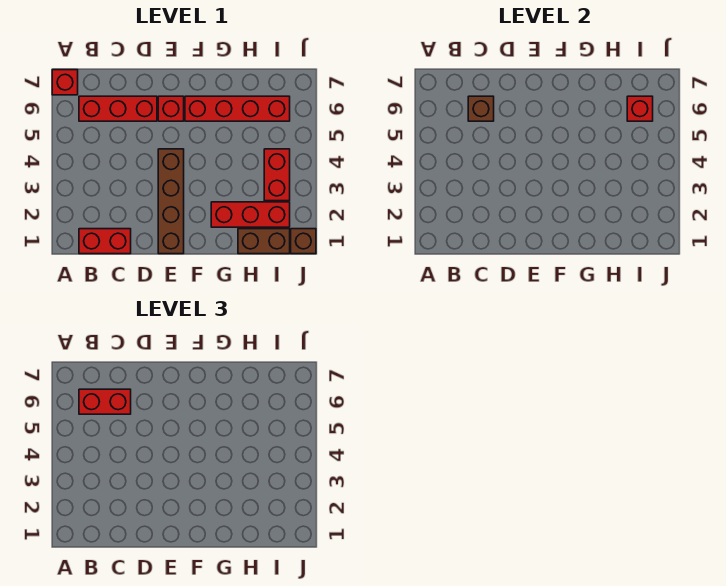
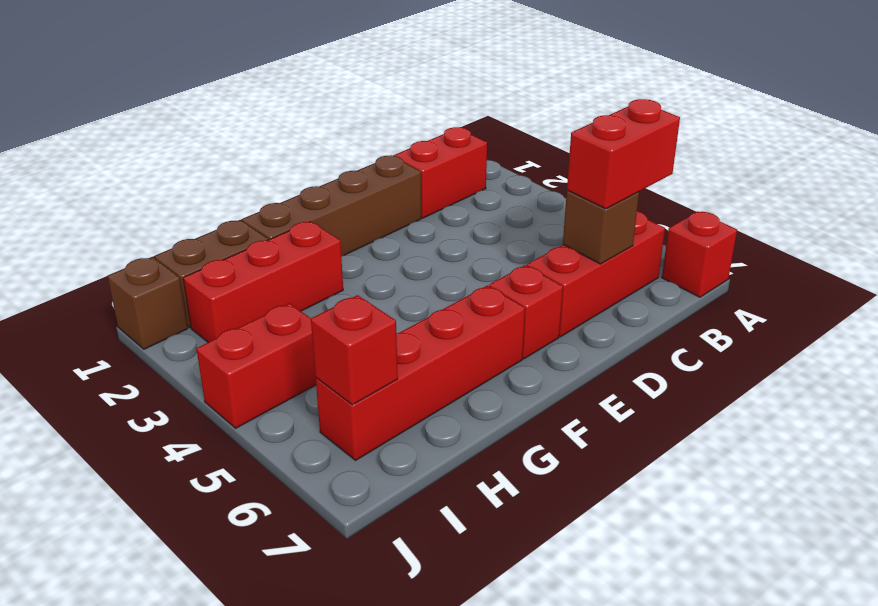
brown brick E1:E4 level 1 -> brown brick D1:G1 level 1
red brick I3:I4 level 1 -> red brick I4:J4 level 1

